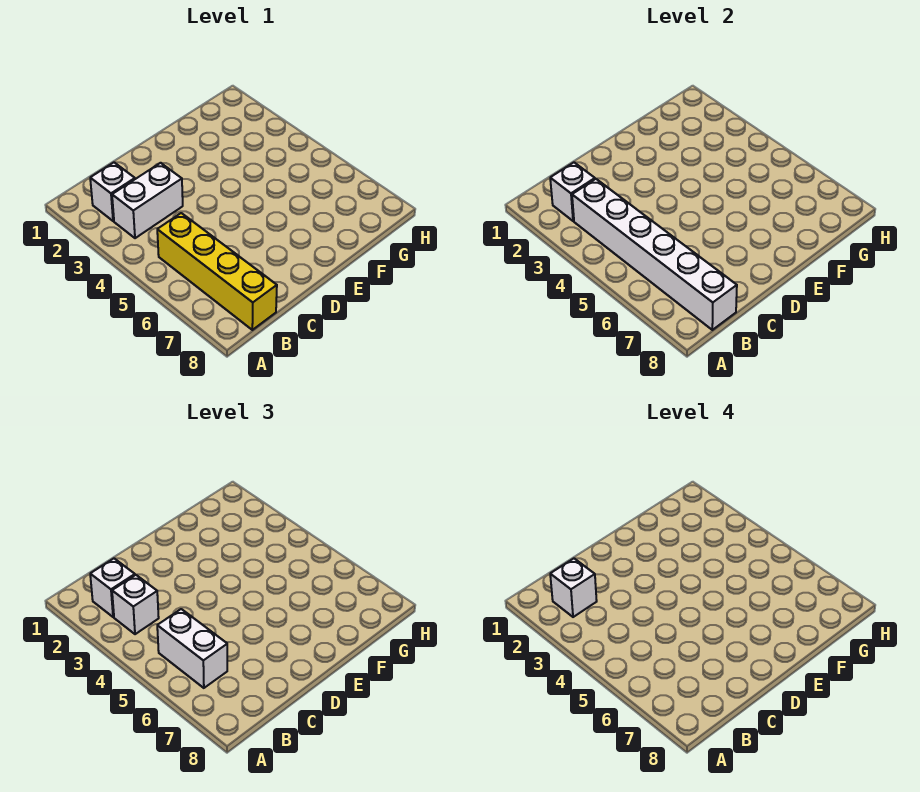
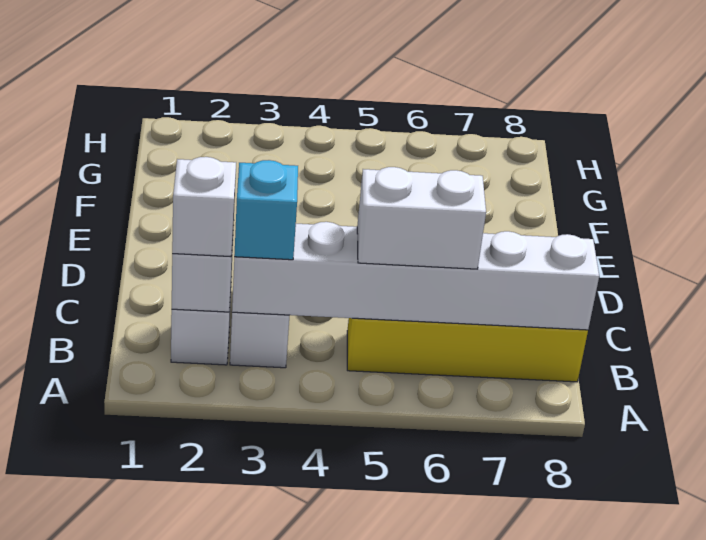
white brick B2 level 4 -> none
white brick B3 level 3 -> cyan brick B3 level 3

